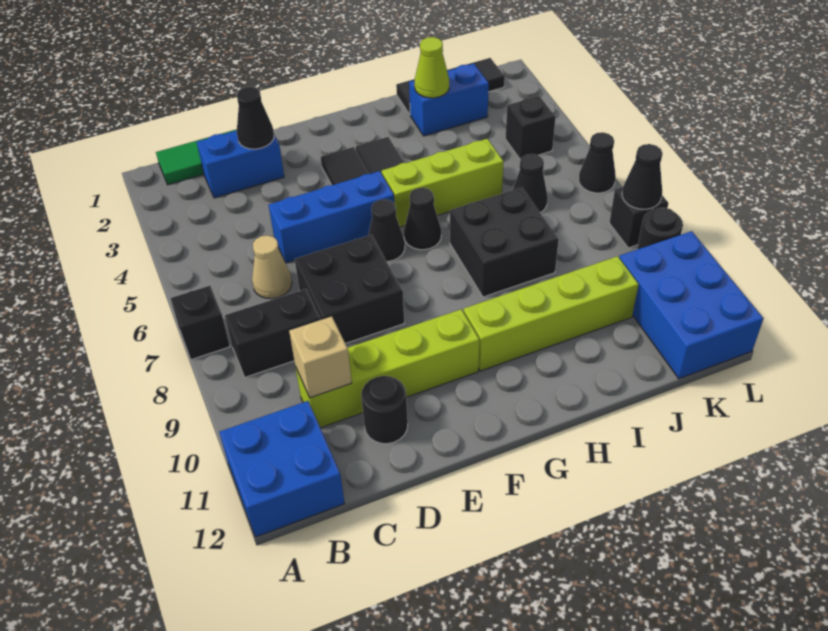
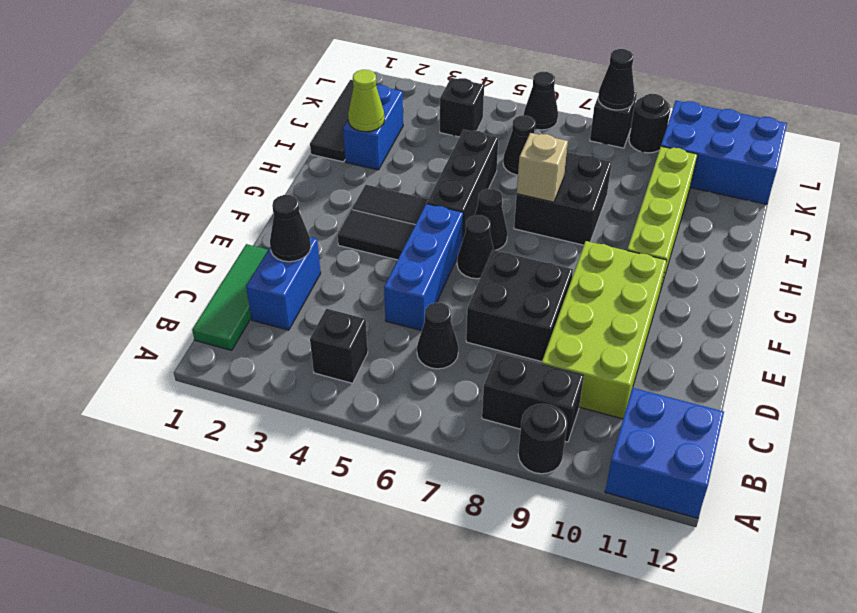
black brick A7 level 1 -> black brick B4 level 1
black brick B8:C8 level 1 -> black brick B8:B9 level 1
tan cone C6 level 1 -> black cone C6 level 1
lime brick C10:F10 level 1 -> lime brick C9:F10 level 1
tan brick C10 level 2 -> tan brick H7 level 2
black round brick D11 level 1 -> black round brick A9 level 1
lime brick G5:I5 level 1 -> black brick G5:I5 level 1

